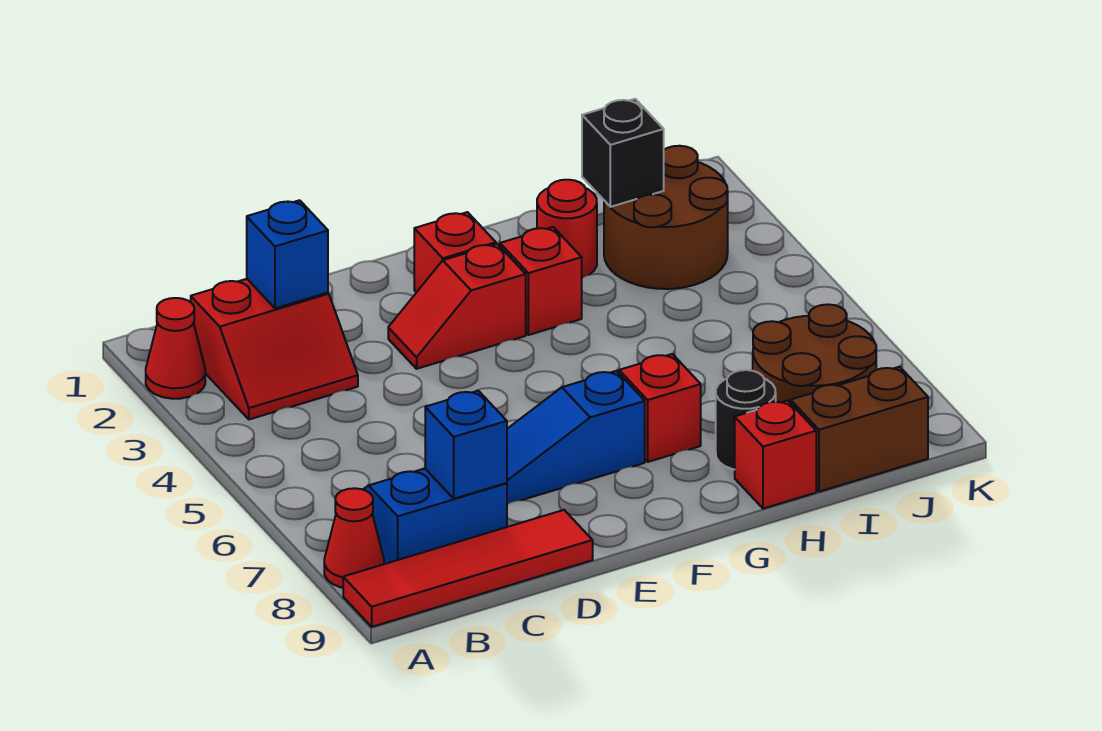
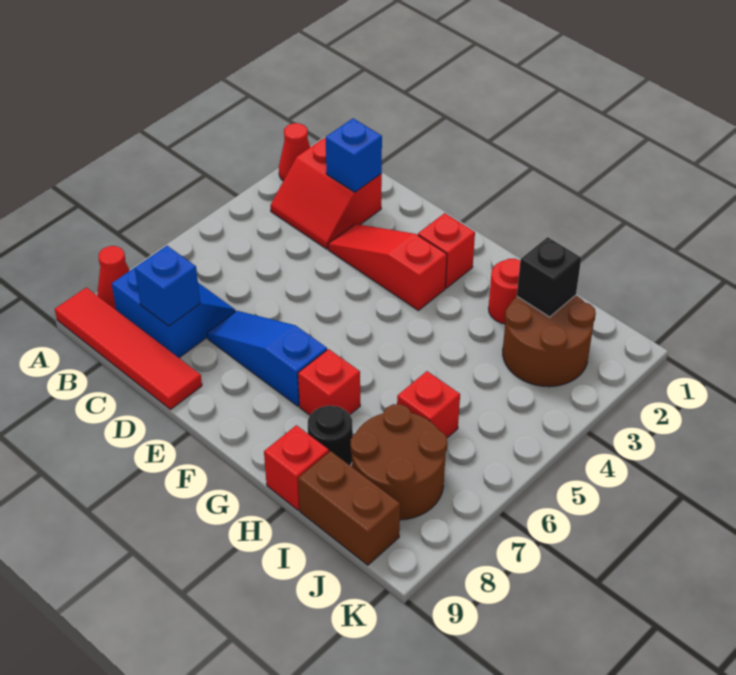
red slope E3:F3 level 1 top F -> red slope D3:F3 level 1 top F
red brick G3 level 1 -> red brick I6 level 1

